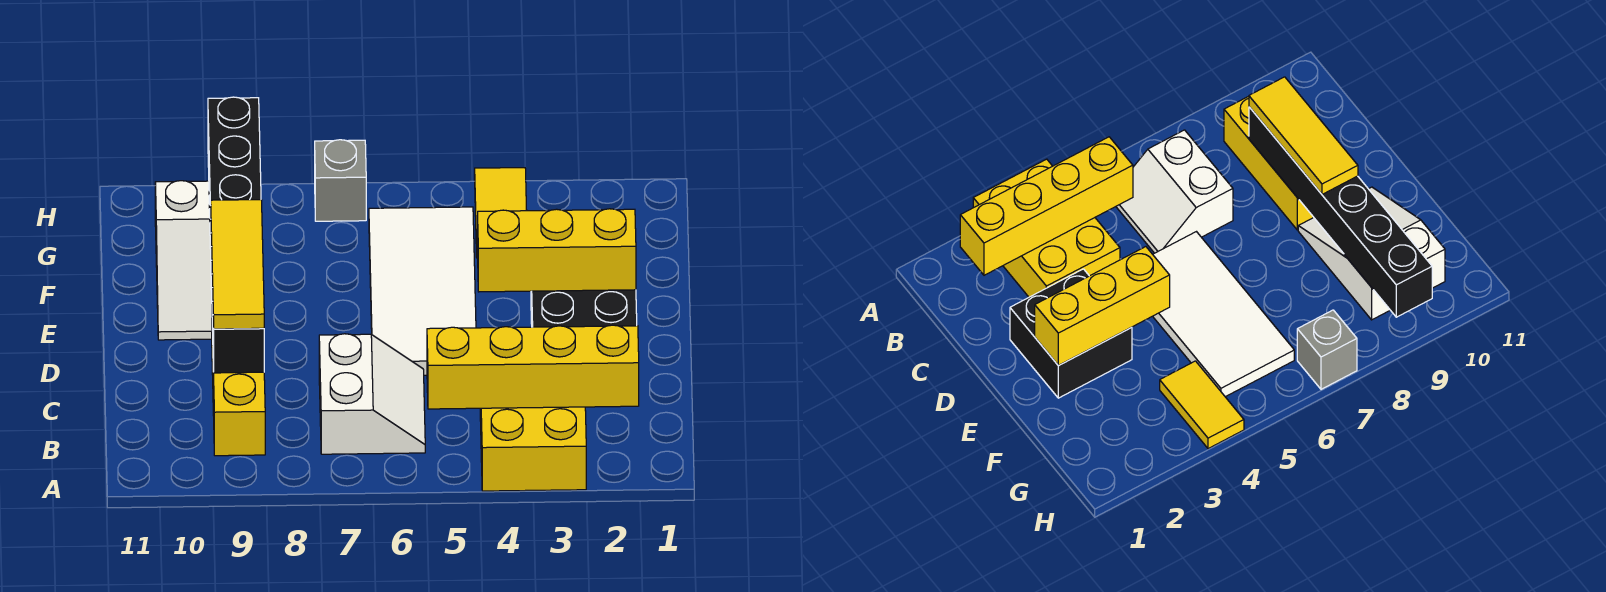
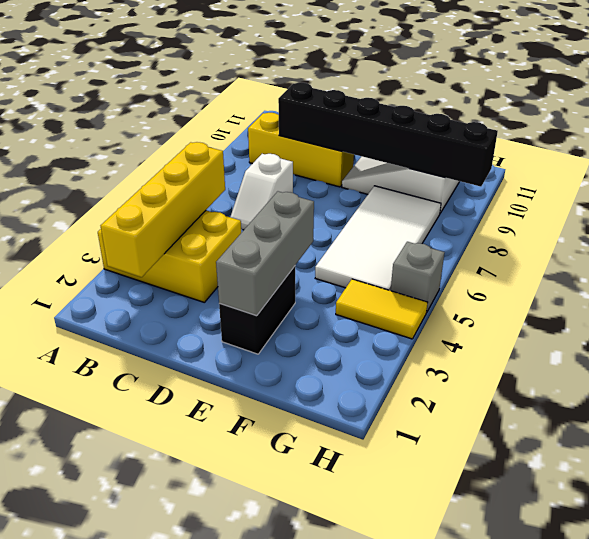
white slope B6:C7 level 1 top 7 -> white slope C6:C7 level 1 top 7
yellow tile C9:E9 level 3 -> none
black brick D2:E3 level 1 -> black brick E2:E3 level 1
white tile D5:G6 level 1 -> white tile F5:G8 level 1
yellow brick E2:E4 level 2 -> grey brick E2:E4 level 2
grey brick H7 level 1 -> grey brick H5 level 1

